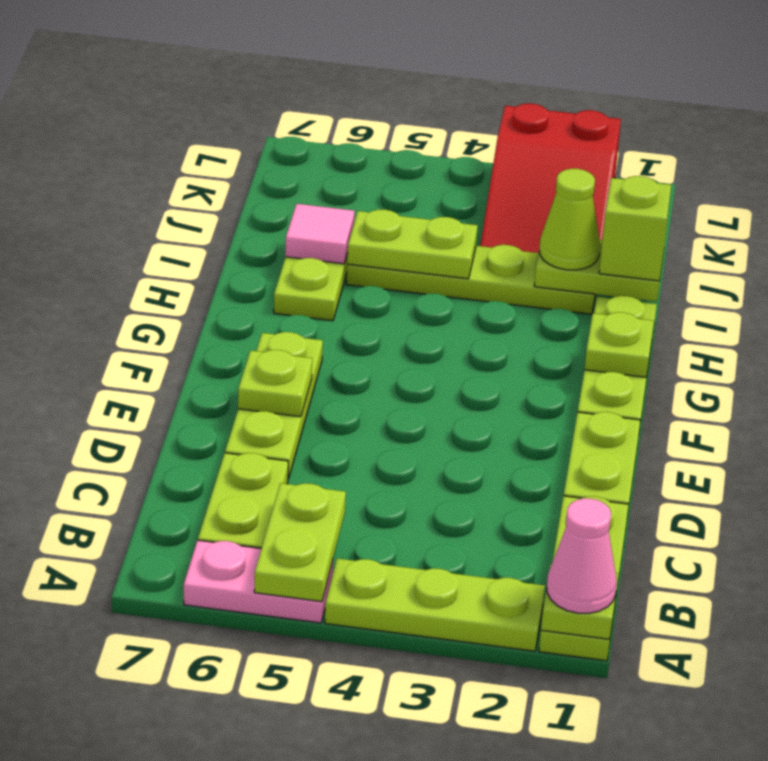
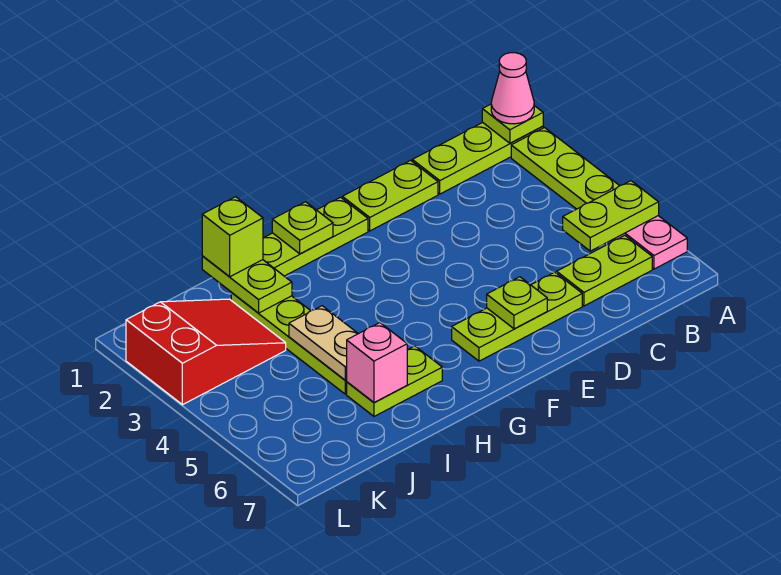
lime cone I2 level 3 -> none
lime plate I4:I5 level 2 -> tan plate I4:I5 level 2
pink tile I6 level 2 -> pink brick I6 level 2

